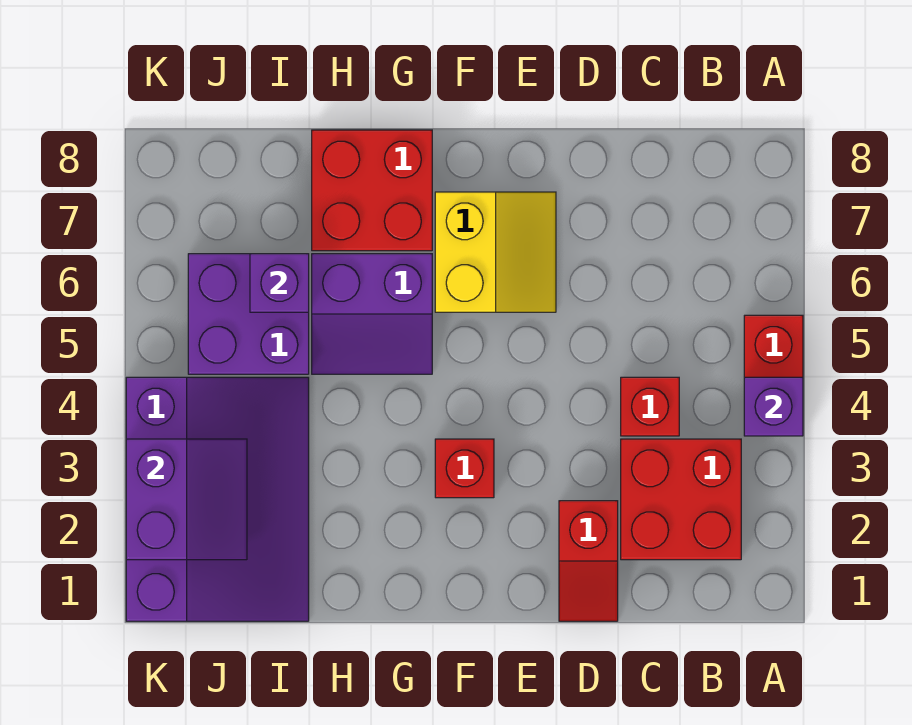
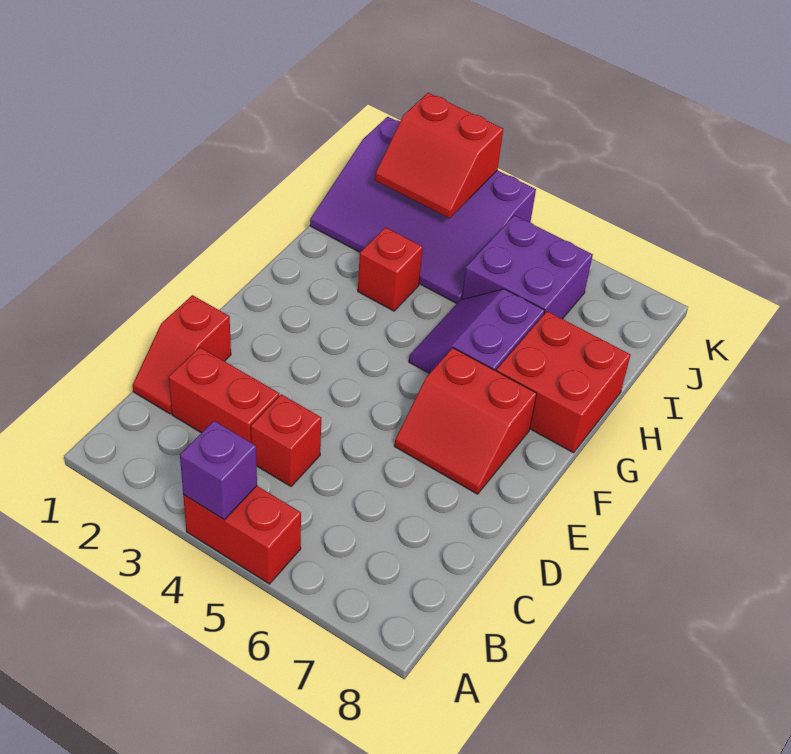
red brick B2:C3 level 1 -> red brick C2:C3 level 1
red slope D1:D2 level 1 top 2 -> red slope C1:D1 level 1 top D
yellow slope E6:F7 level 1 top F -> red slope E6:F7 level 1 top F
red brick F3 level 1 -> red brick H3 level 1
purple brick I6 level 2 -> none
purple slope J2:K3 level 2 top K -> red slope J2:K3 level 2 top K

